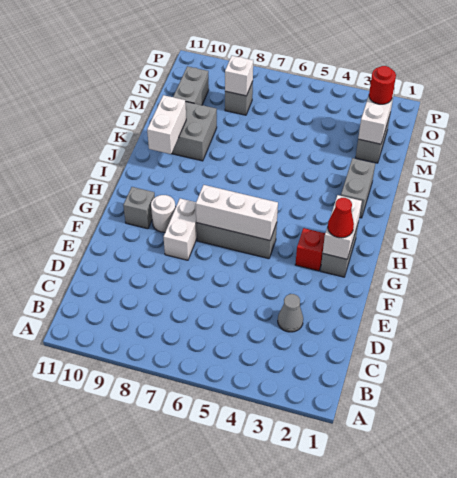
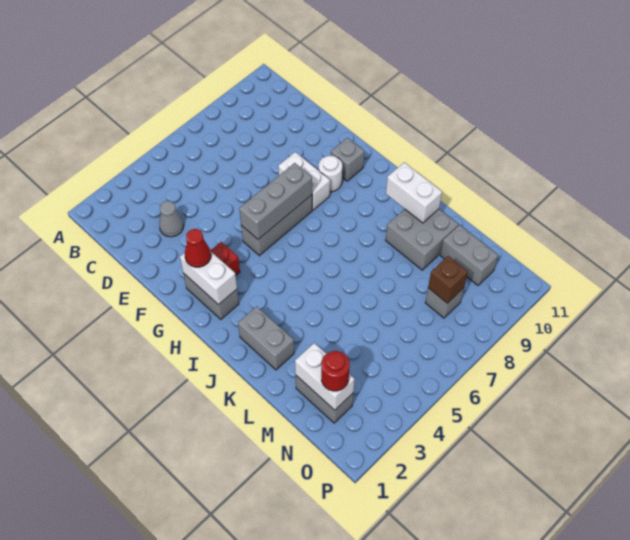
white brick G5:G7 level 2 -> grey brick G5:G7 level 2
white brick N8 level 2 -> brown brick N8 level 2

